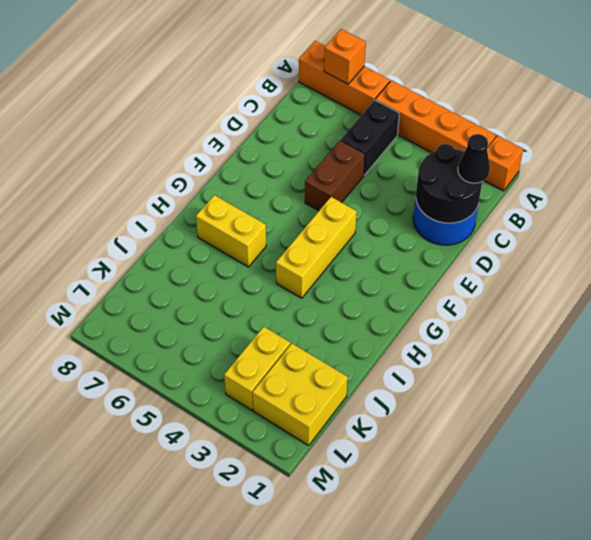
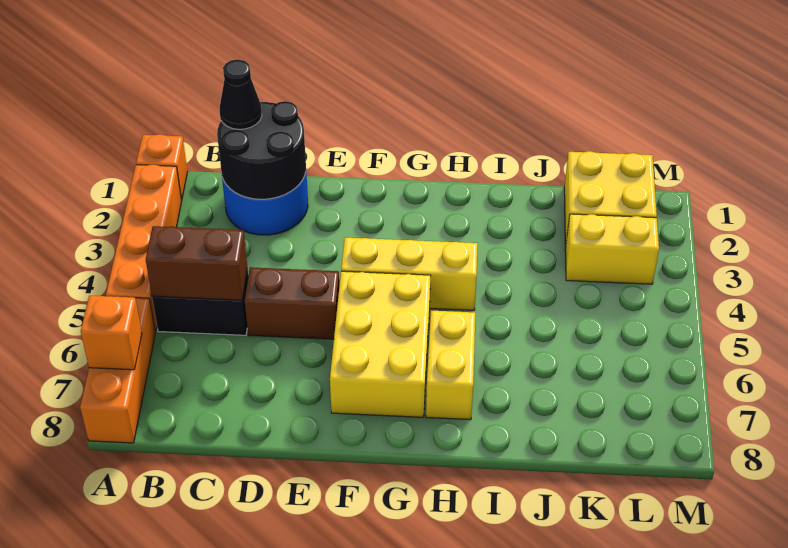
none -> brown brick B5:C5 level 2
none -> yellow brick F5:G7 level 1

